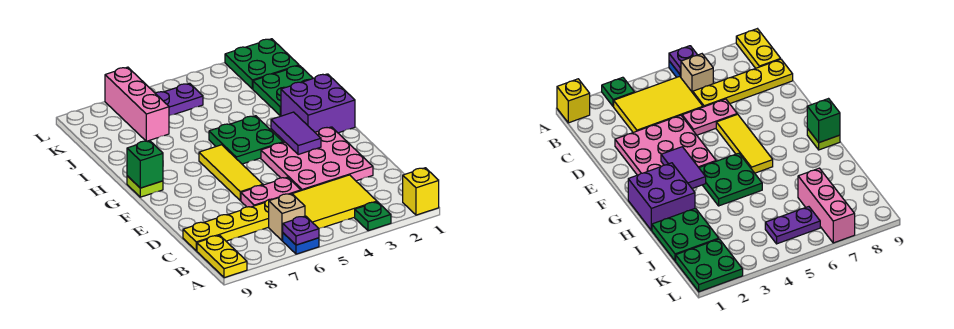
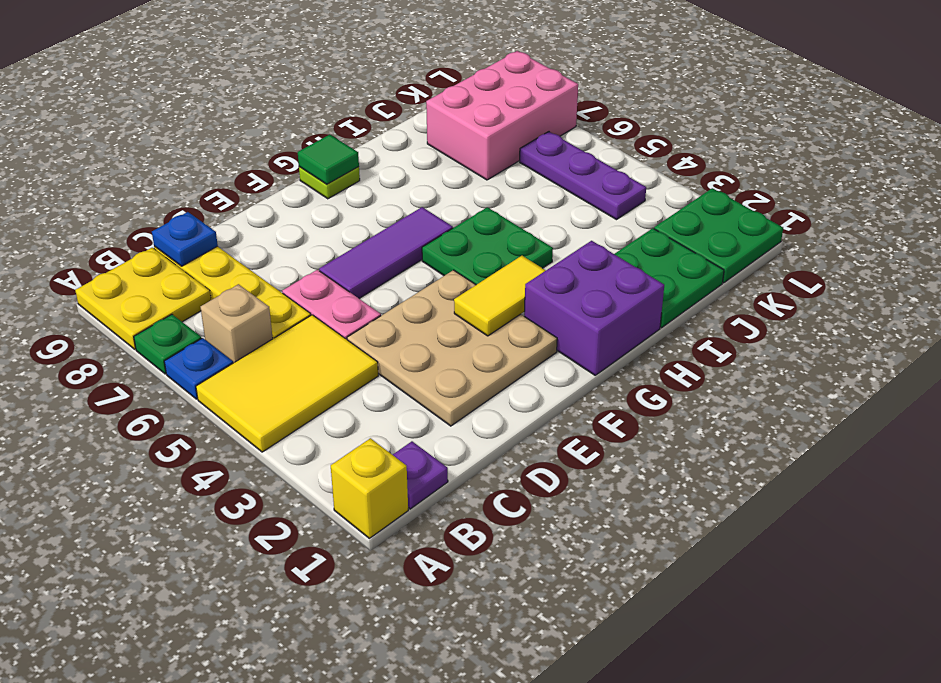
green plate A3 level 1 -> green plate A7 level 1
purple plate A6 level 2 -> purple plate B1 level 1
yellow plate A9:B9 level 1 -> yellow plate A8:B9 level 1
yellow tile B3:C5 level 1 -> yellow tile A4:C5 level 1
none -> blue plate C9 level 2
pink plate D2:F4 level 1 -> tan plate D2:F4 level 1
yellow tile E6:G6 level 1 -> purple tile E6:G6 level 1
purple tile F3:G3 level 2 -> yellow tile F3:G3 level 2
green brick G9 level 2 -> green tile G9 level 2
pink brick J7:L7 level 1 -> pink brick J7:L8 level 1
purple plate K5:K6 level 1 -> purple plate K4:K6 level 1

